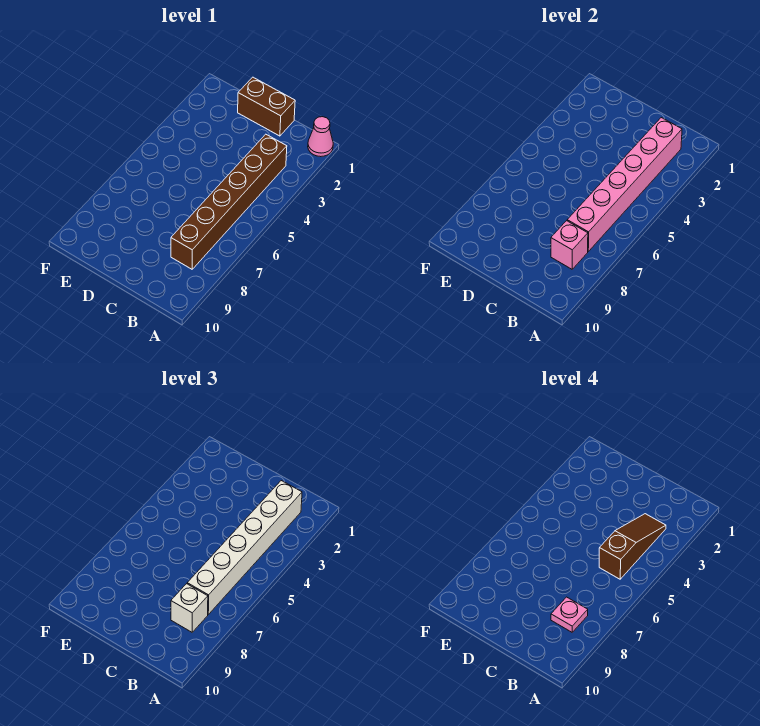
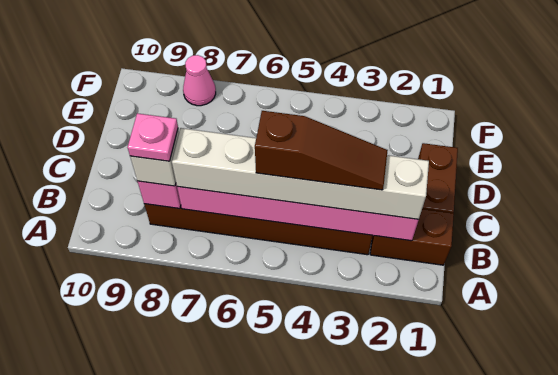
pink cone A1 level 1 -> pink cone F8 level 1
none -> brown brick B1:B2 level 1

